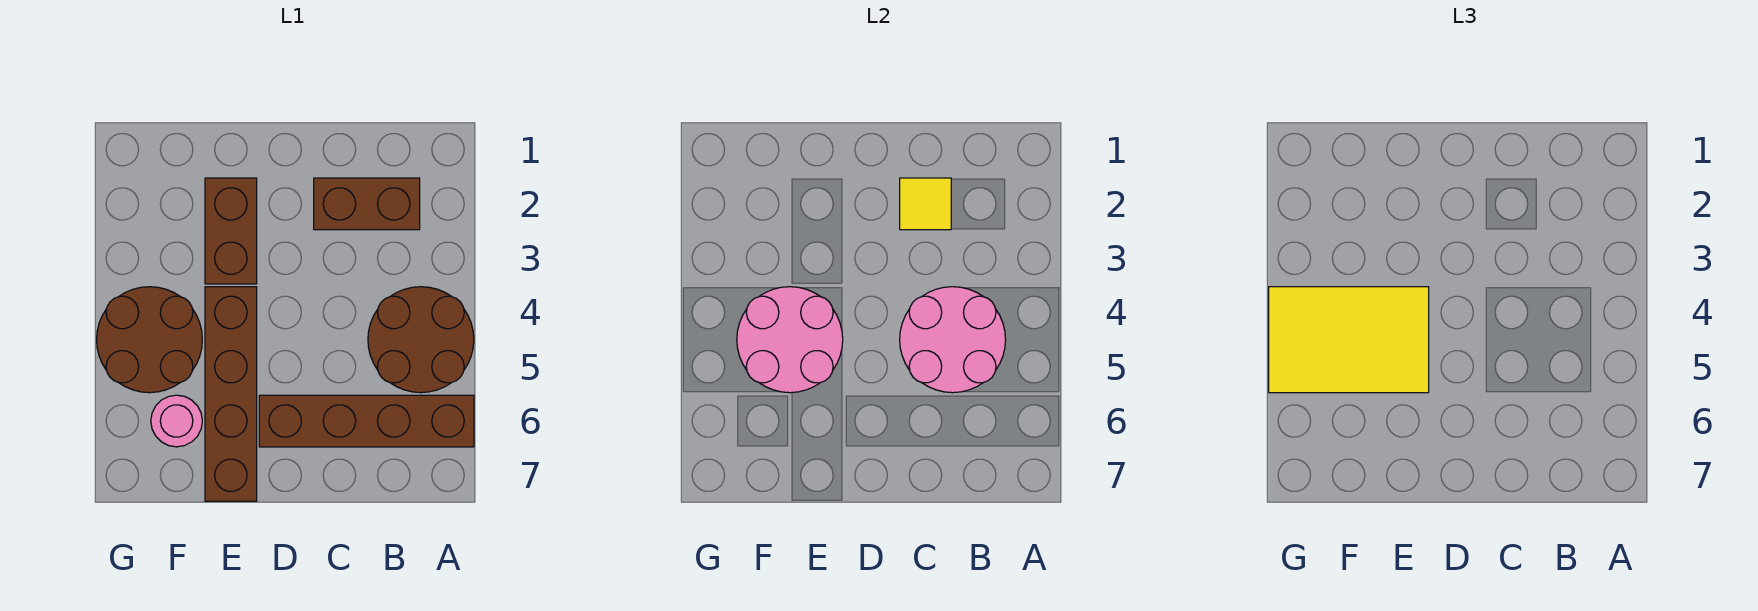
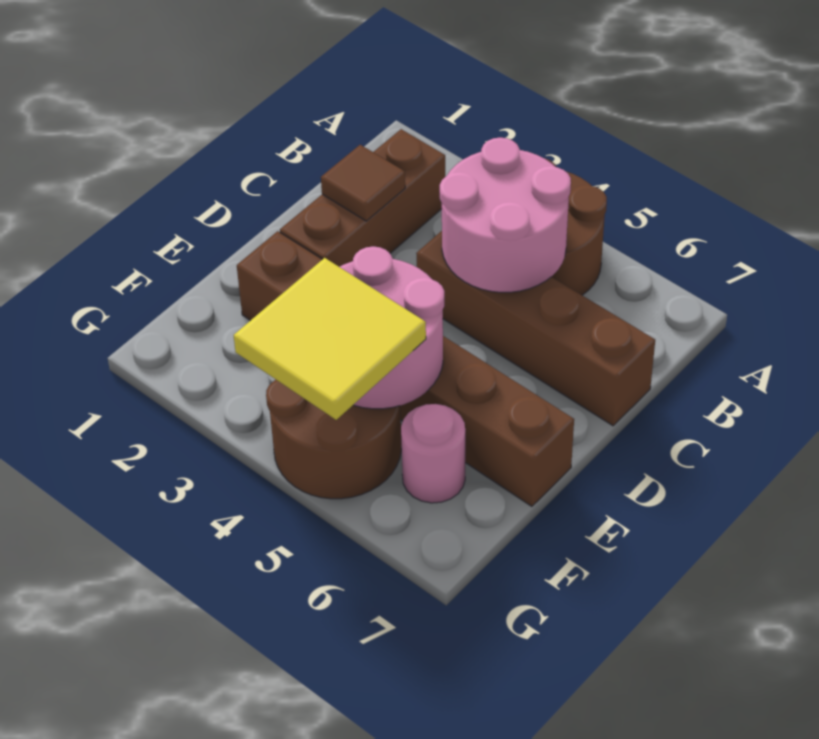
brown brick A6:D6 level 1 -> brown brick C4:C7 level 1
brown brick B2:C2 level 1 -> brown brick B2:D2 level 1
yellow tile C2 level 2 -> brown tile C2 level 2
yellow tile E4:G5 level 3 -> yellow tile F4:G5 level 3

